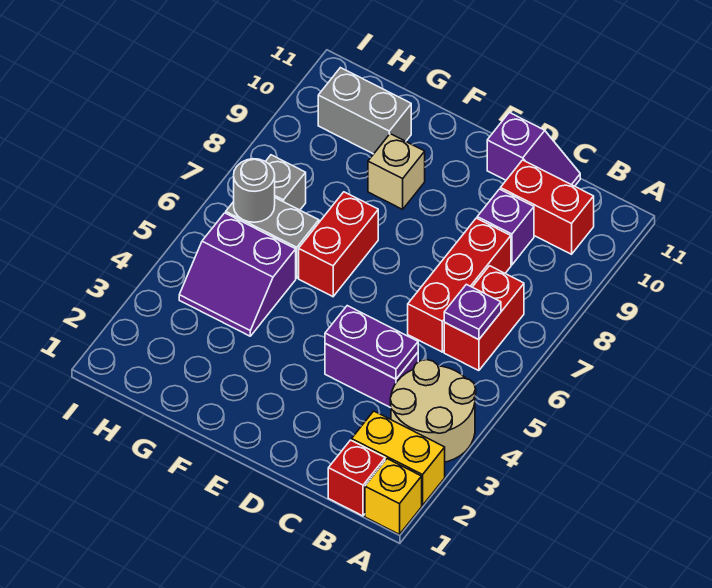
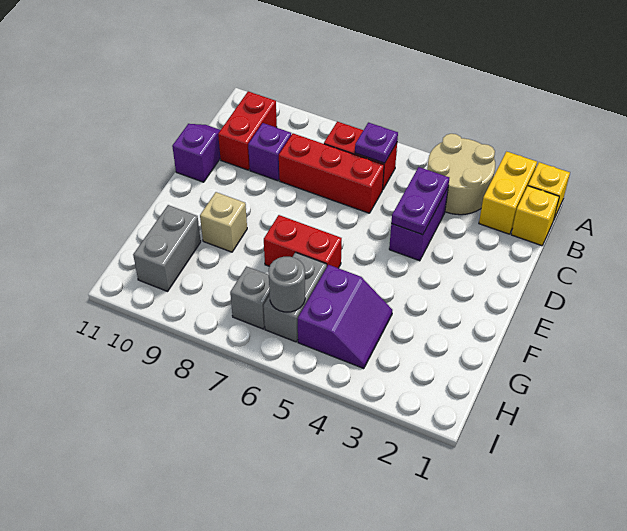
red brick B1 level 1 -> yellow brick B1 level 1

